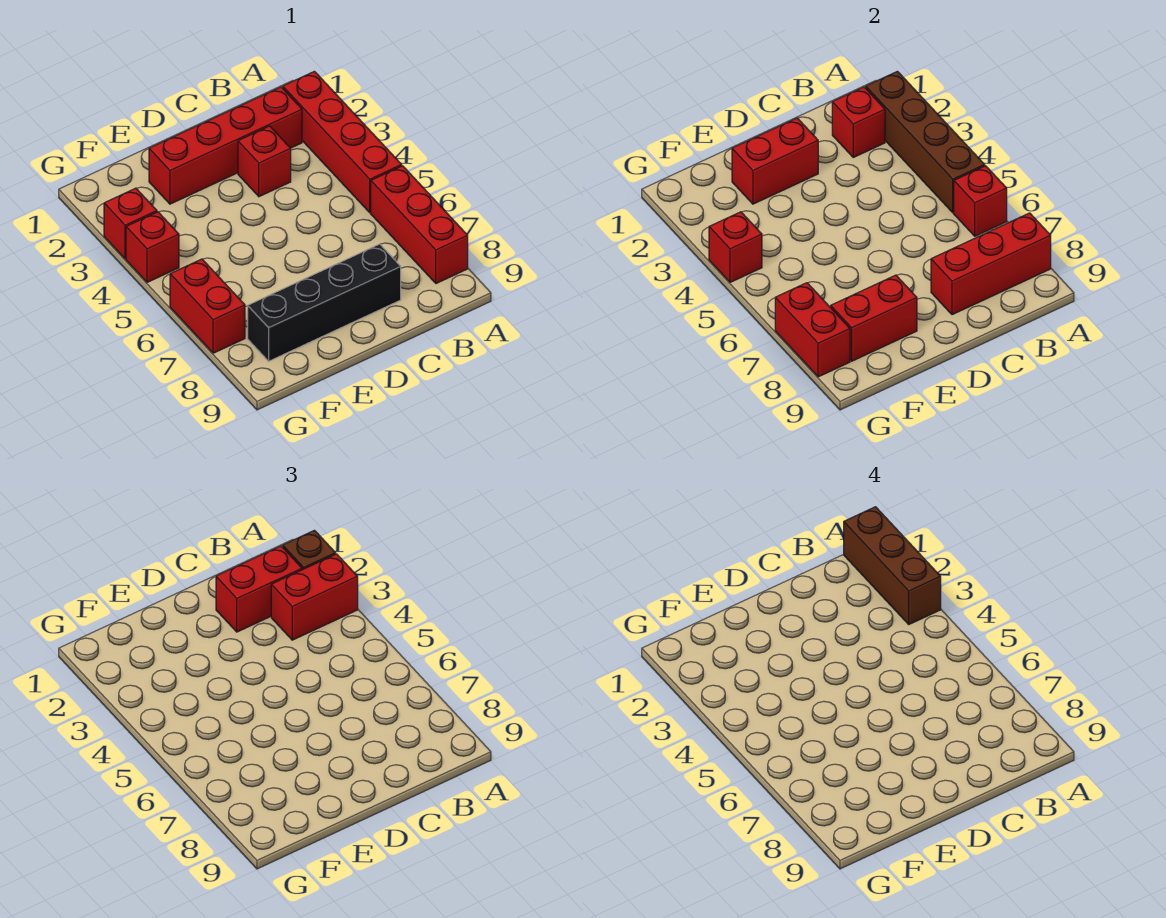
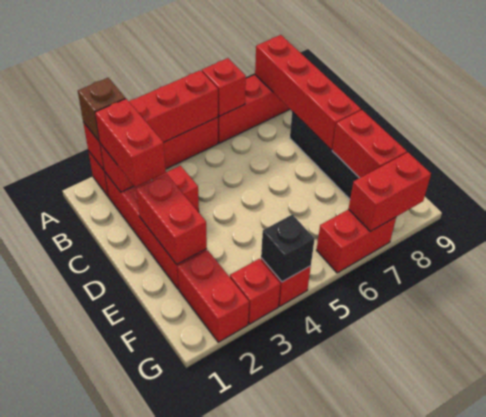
brown brick A1:A3 level 4 -> none
brown brick A2:A5 level 2 -> red brick A2:A5 level 2
red brick A3:B3 level 3 -> red brick F2:G2 level 1
red brick A8:C8 level 2 -> red brick A8:D8 level 2
red brick G4 level 2 -> black brick G4 level 2

